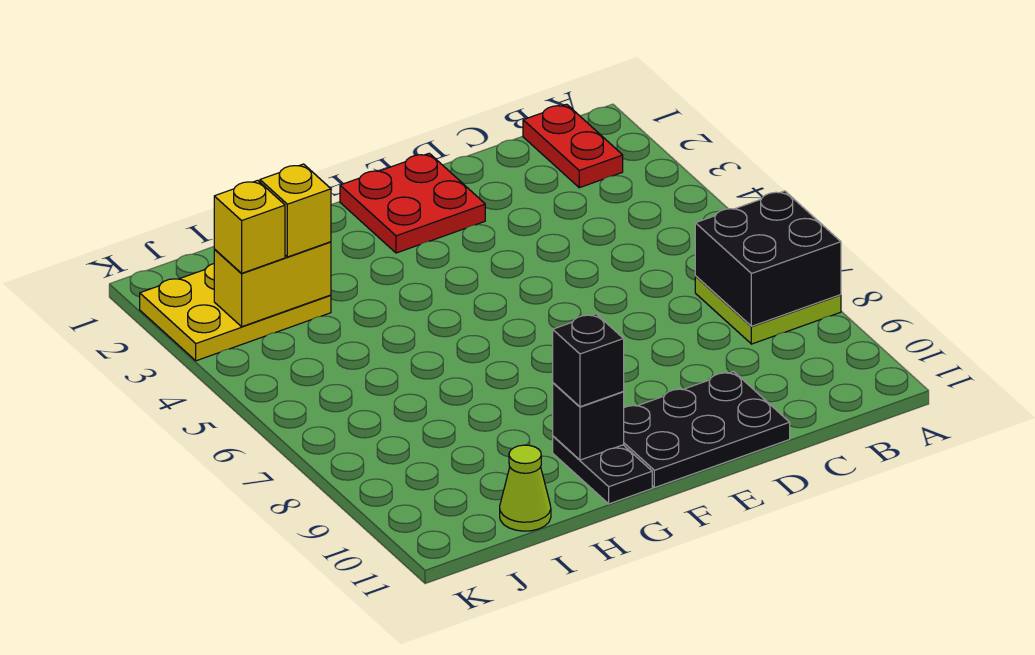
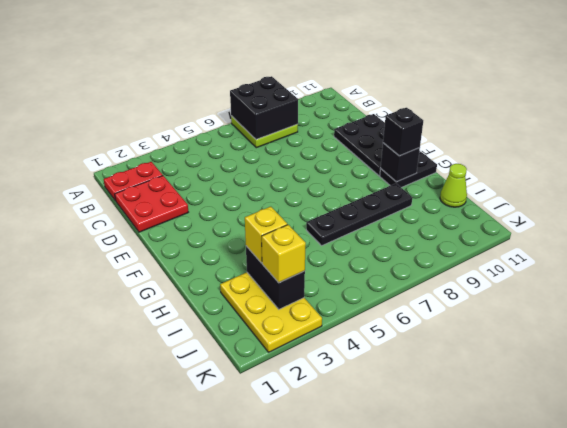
red plate E1:F2 level 1 -> red plate C1:D2 level 1
none -> black plate H6:H9 level 1
yellow brick I3:J3 level 2 -> black brick I3:J3 level 2

